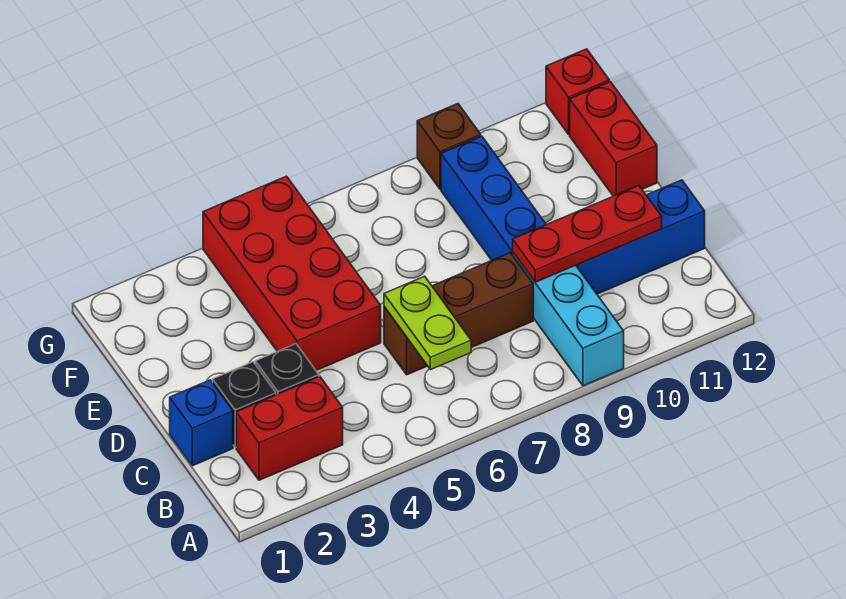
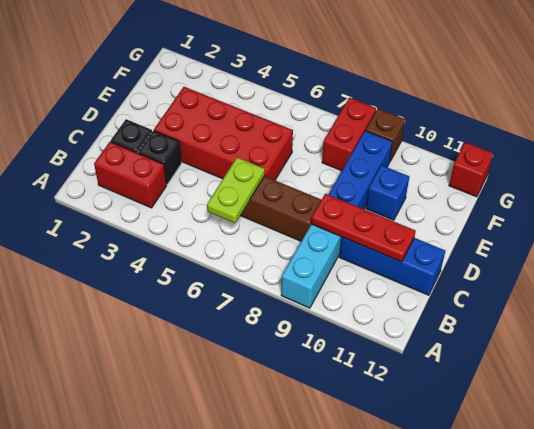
blue brick C1 level 1 -> blue brick E10 level 1
red brick D4:G5 level 1 -> red brick D3:E6 level 1
red brick E12:F12 level 1 -> red brick F8:G8 level 1

